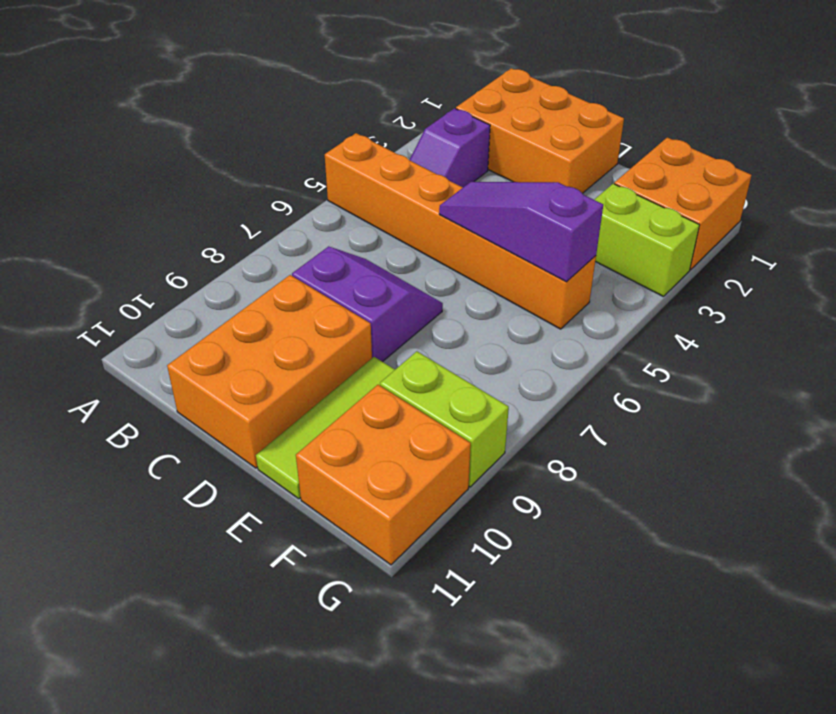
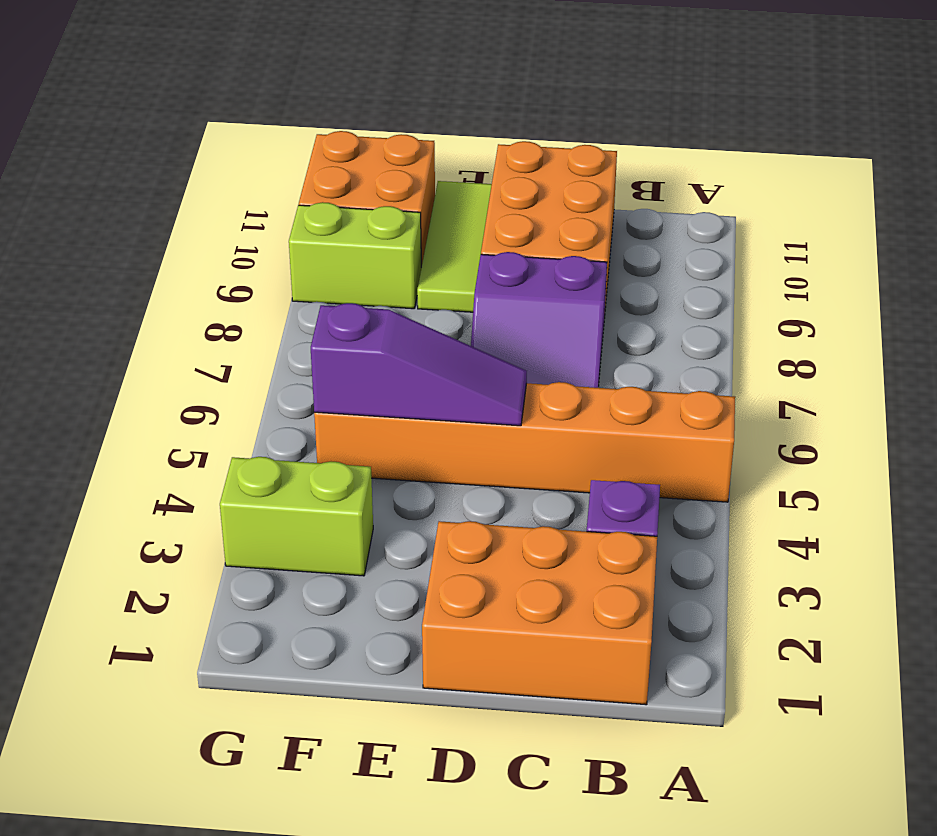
orange brick F1:G2 level 1 -> none

